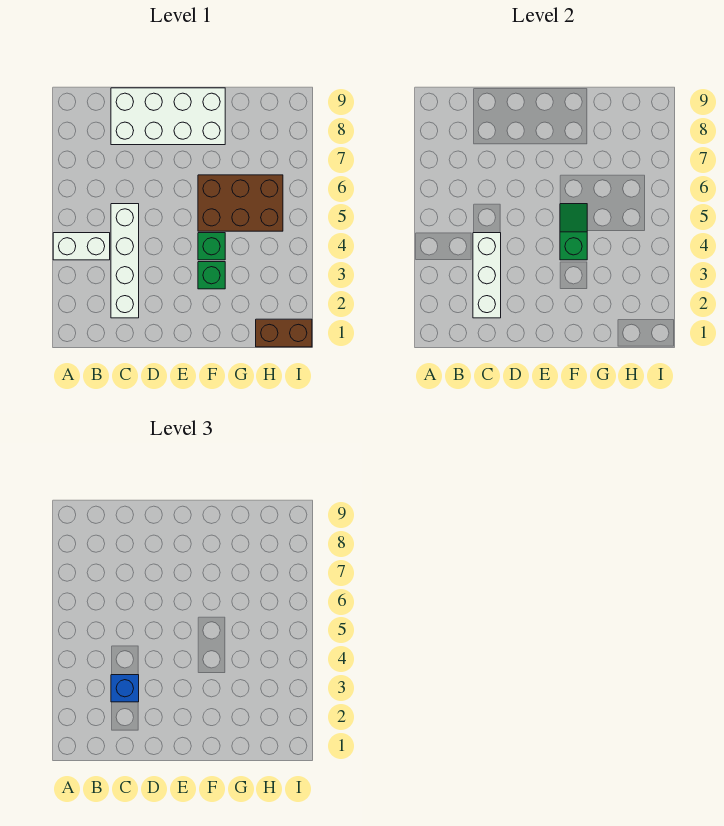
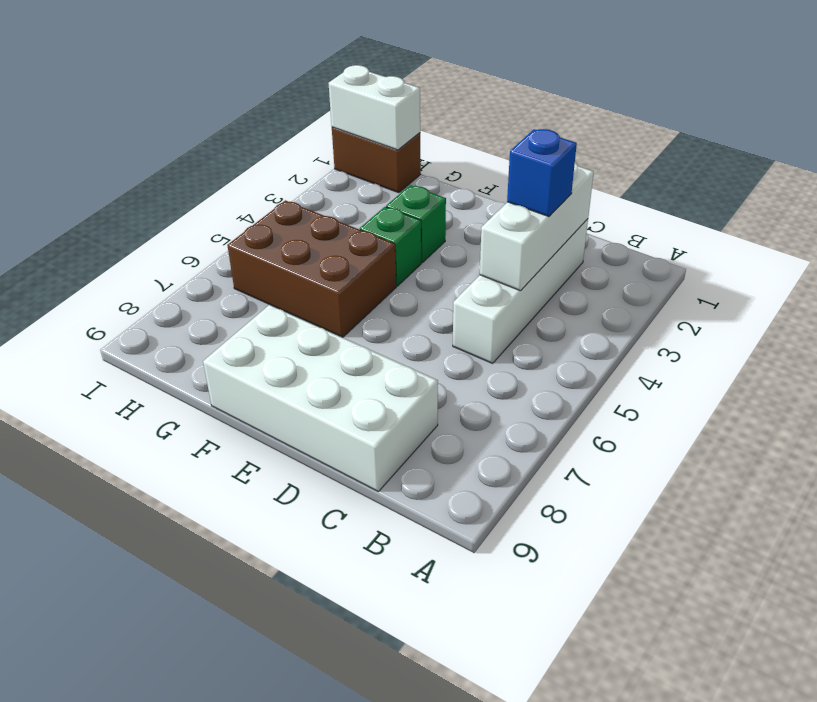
white brick A4:B4 level 1 -> white brick H1:I1 level 2
green slope F4:F5 level 2 top 4 -> none

